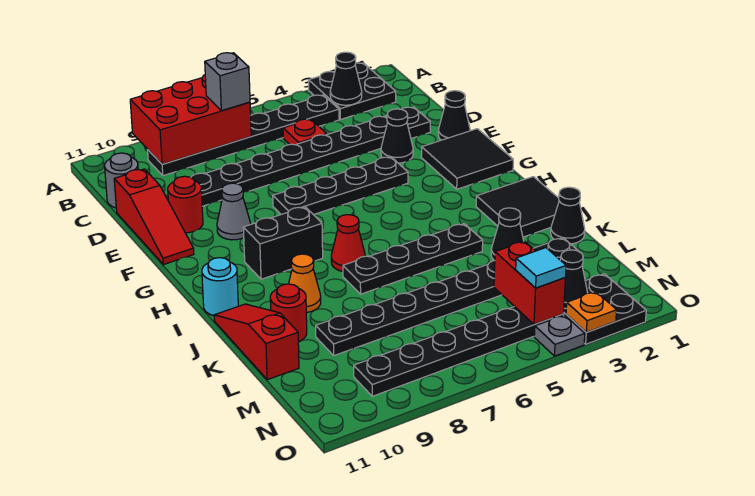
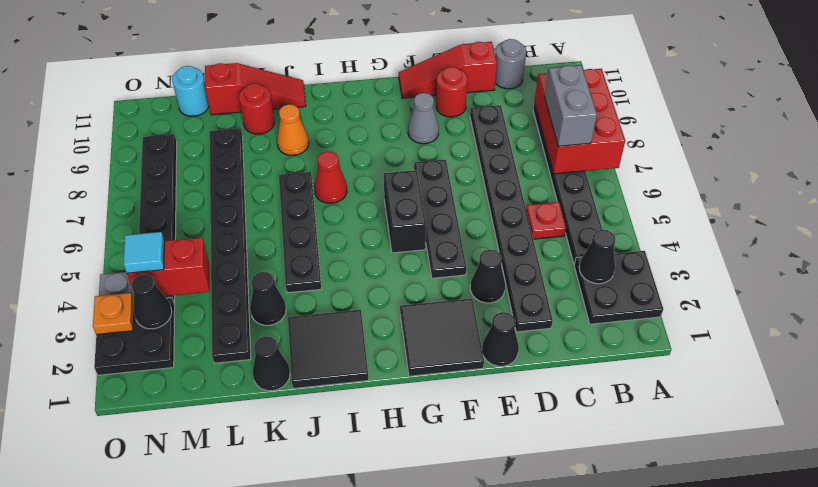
grey brick B7 level 3 -> grey brick B7:B8 level 3
black brick H8:H9 level 1 -> black brick G5:G6 level 1
cyan round brick I11 level 1 -> cyan round brick M11 level 1

